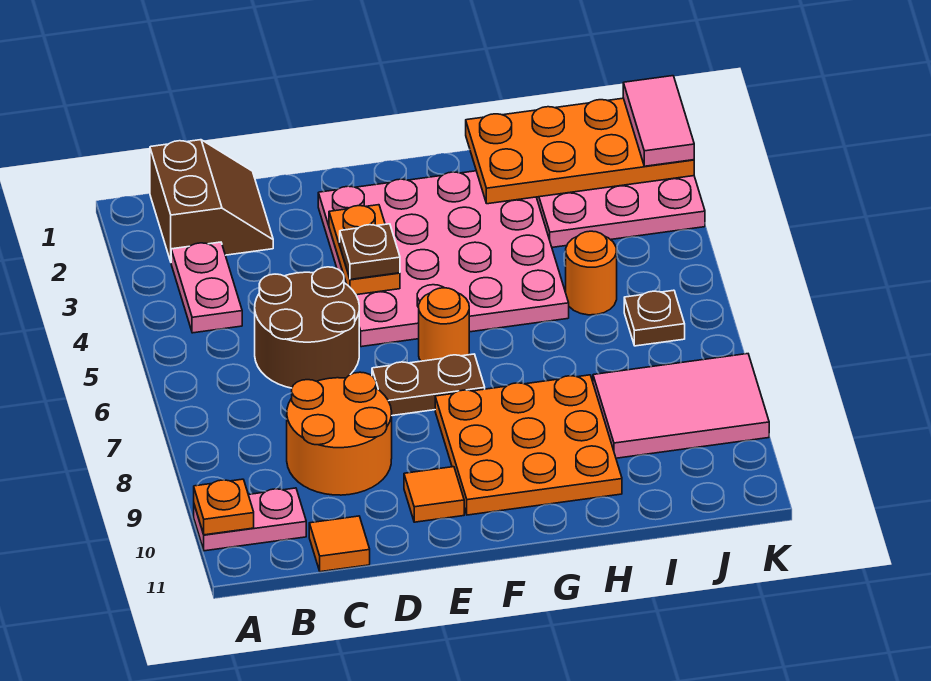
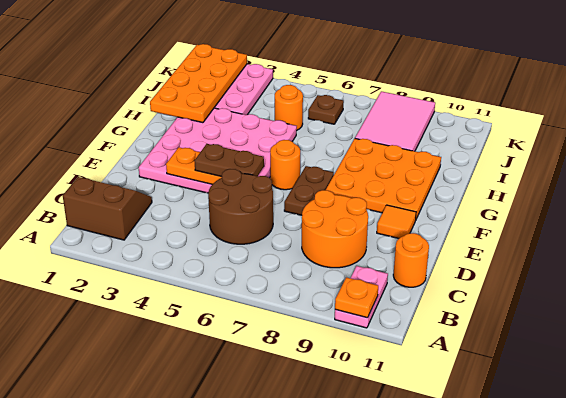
pink plate B3:B4 level 1 -> none
orange tile C11 level 1 -> orange round brick C11 level 1
brown plate E4 level 3 -> brown plate E4:E5 level 3
pink tile K1:K2 level 3 -> none

